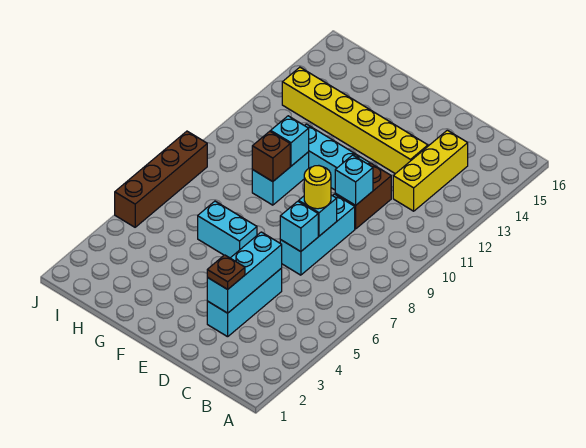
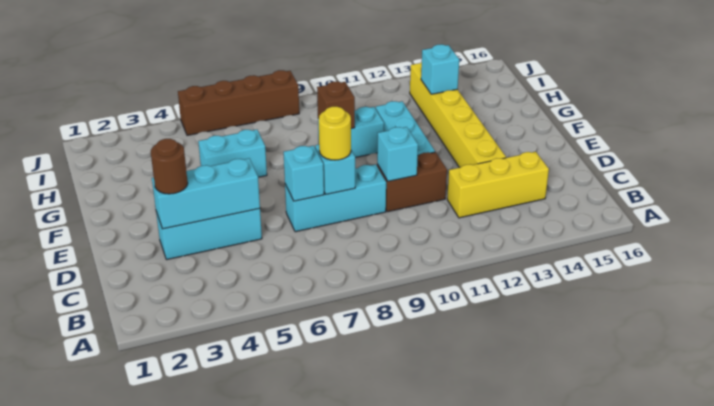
brown plate D3 level 3 -> brown round brick D3 level 3
cyan brick F6:G6 level 1 -> cyan brick G5:G6 level 1
cyan brick G10 level 2 -> cyan brick H13 level 2

